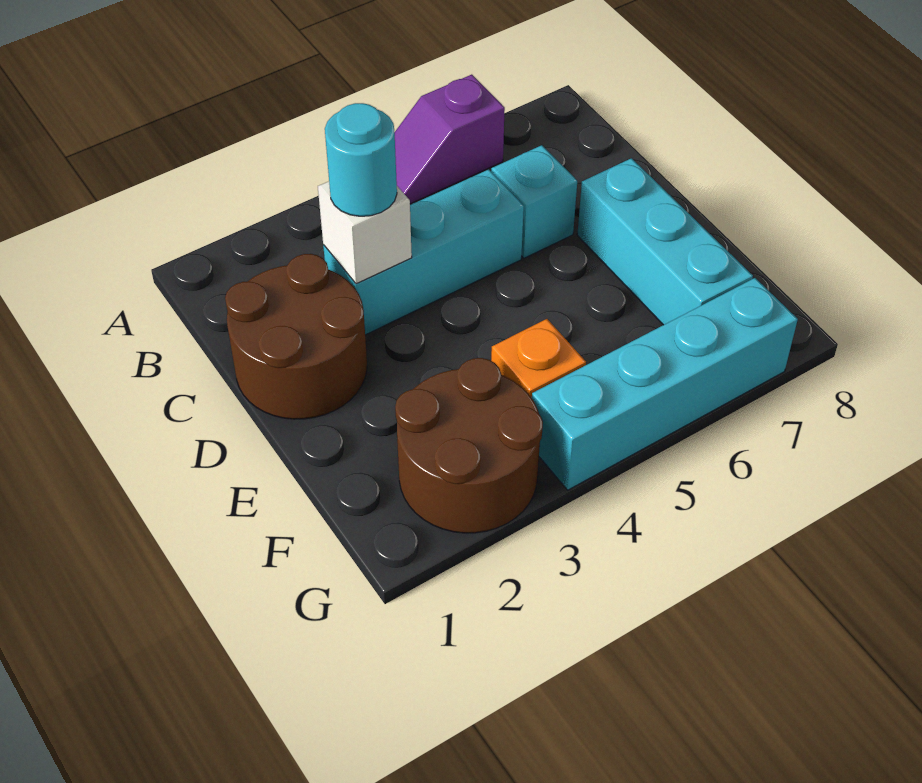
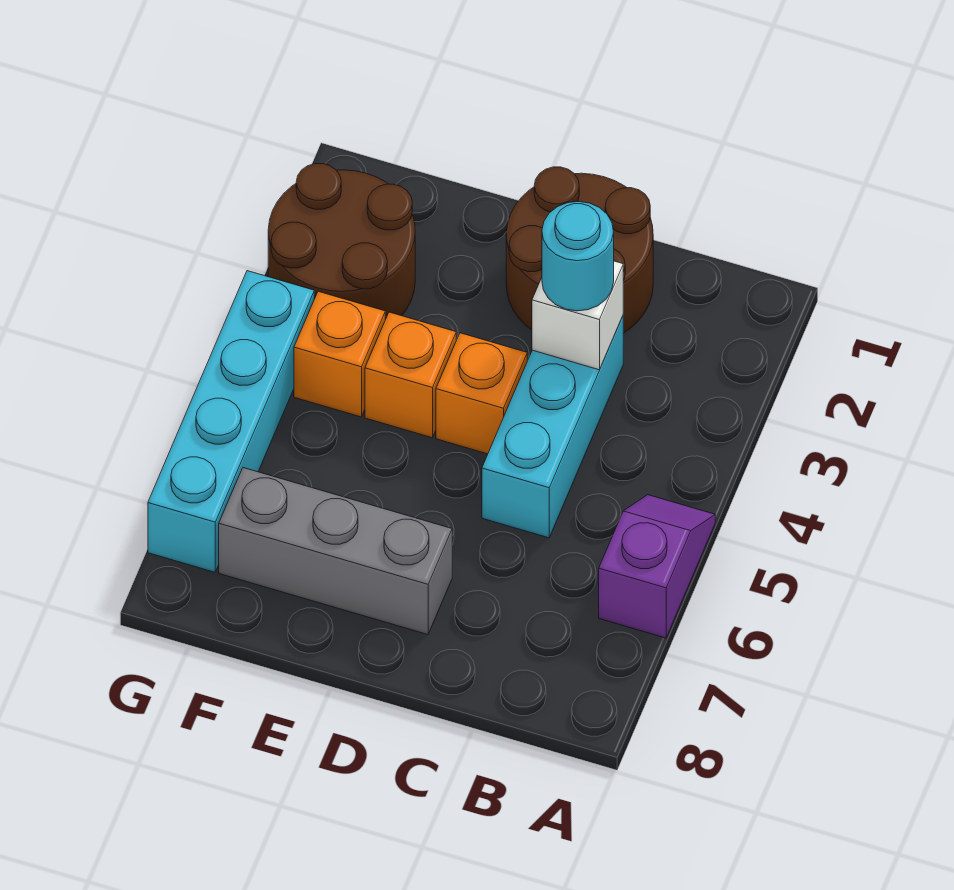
cyan brick C6 level 1 -> none
none -> orange brick D4 level 1
cyan brick D7:F7 level 1 -> grey brick D7:F7 level 1
none -> orange brick E4 level 1

